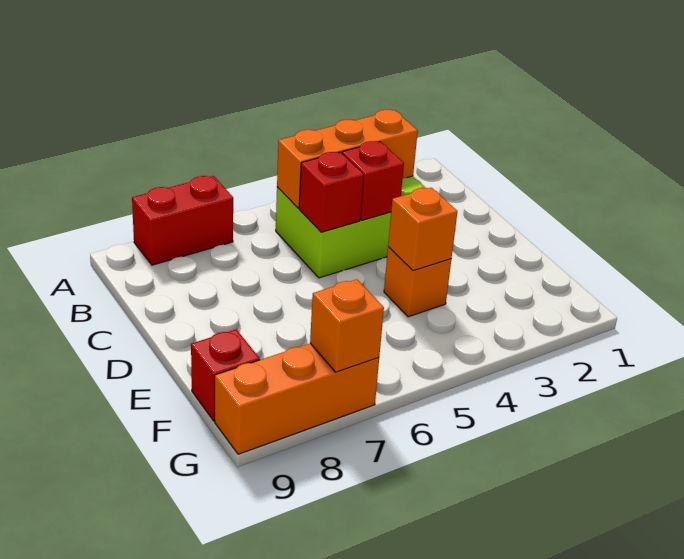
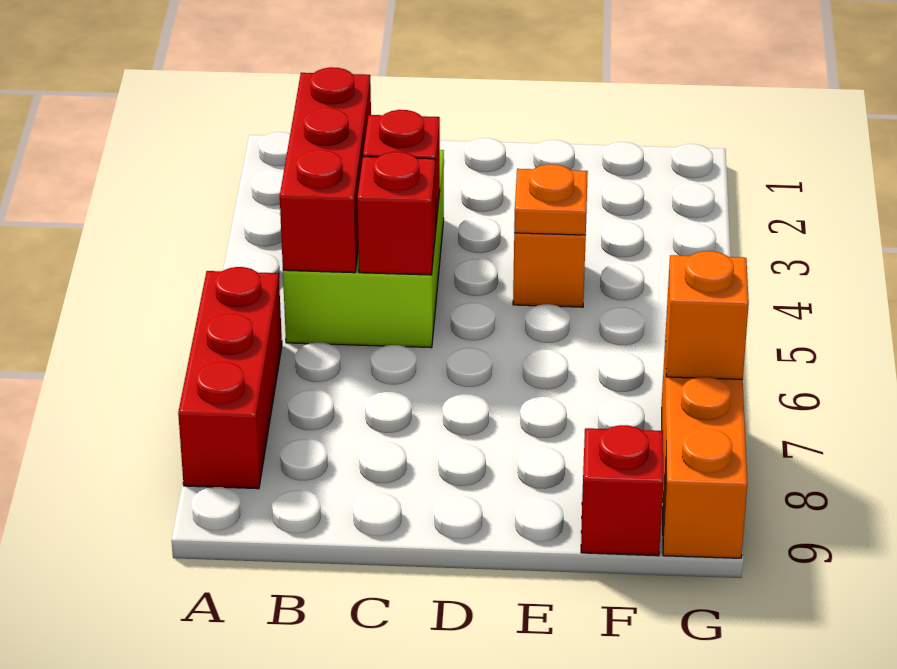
red brick A7:A8 level 1 -> red brick A6:A8 level 1
orange brick B3:B5 level 2 -> red brick B3:B5 level 2
orange brick E4 level 2 -> orange plate E4 level 2

